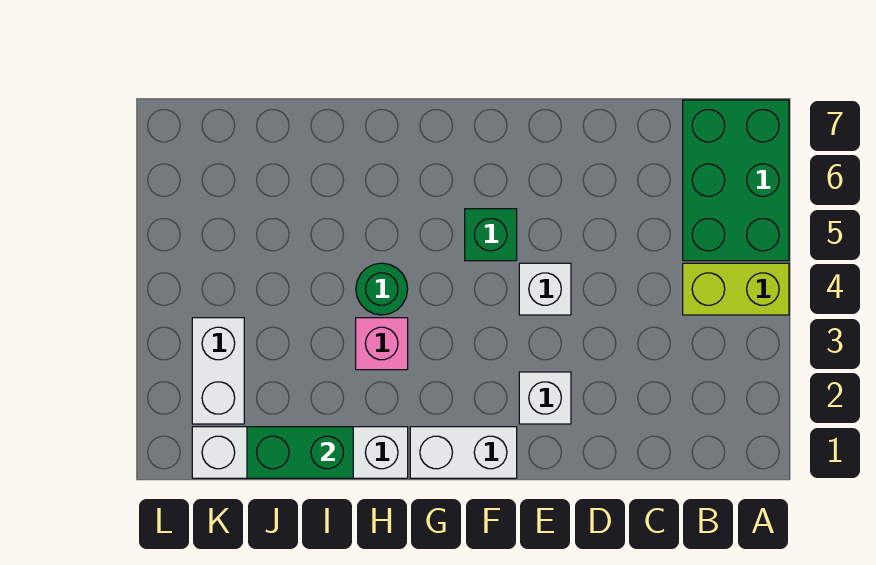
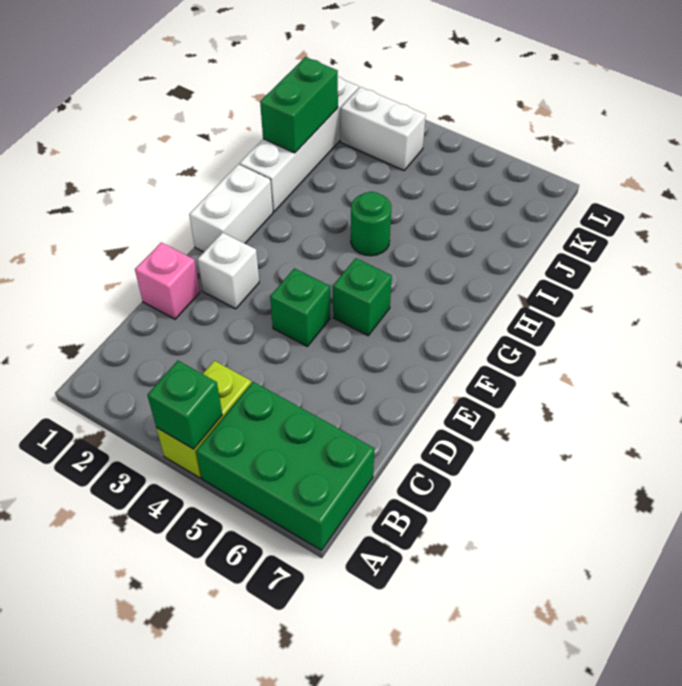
none -> green brick A4 level 2
white brick E4 level 1 -> green brick E4 level 1
pink brick H3 level 1 -> pink brick D1 level 1

